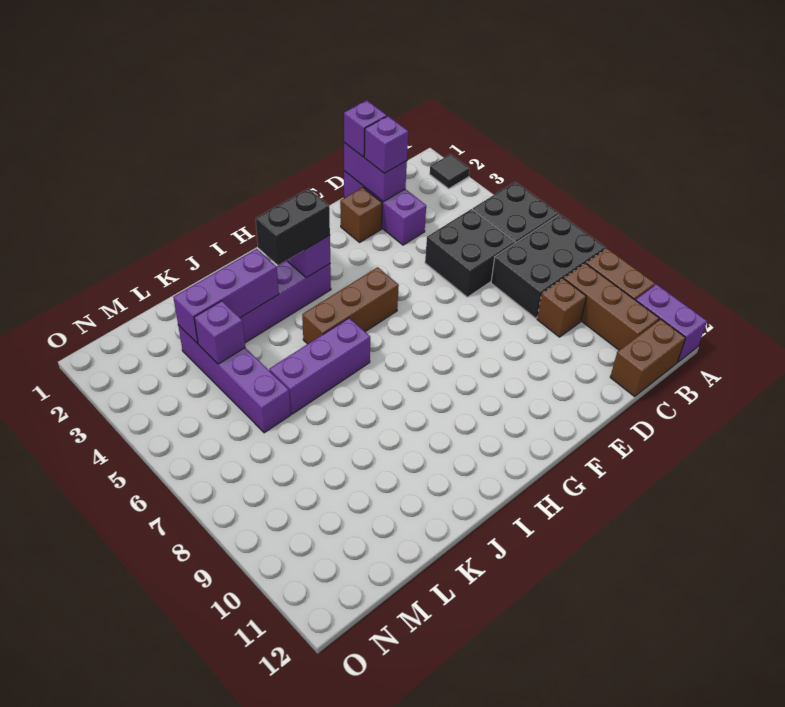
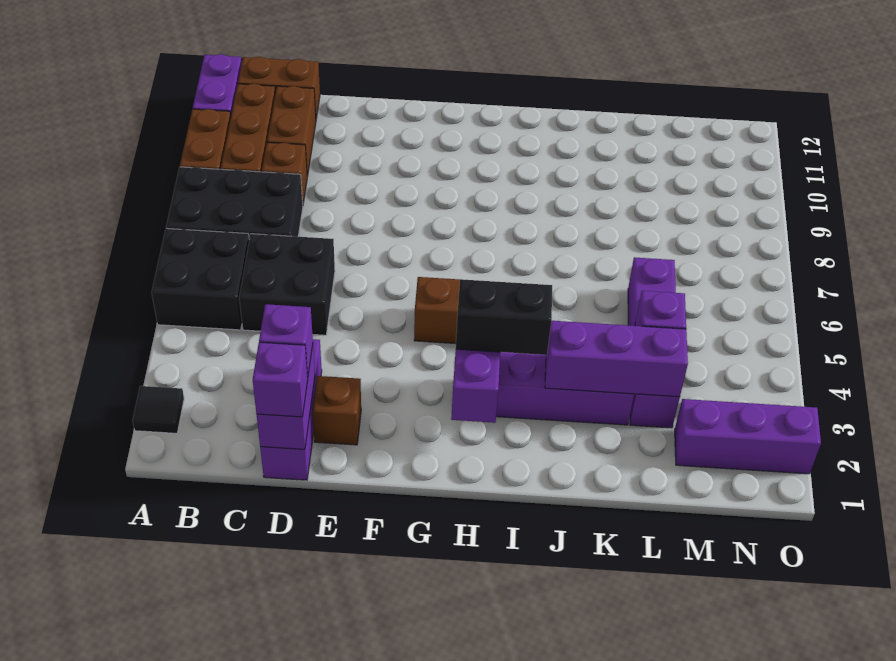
none -> brown brick C10:C11 level 1
purple brick I6:K6 level 1 -> purple brick M2:O2 level 1

